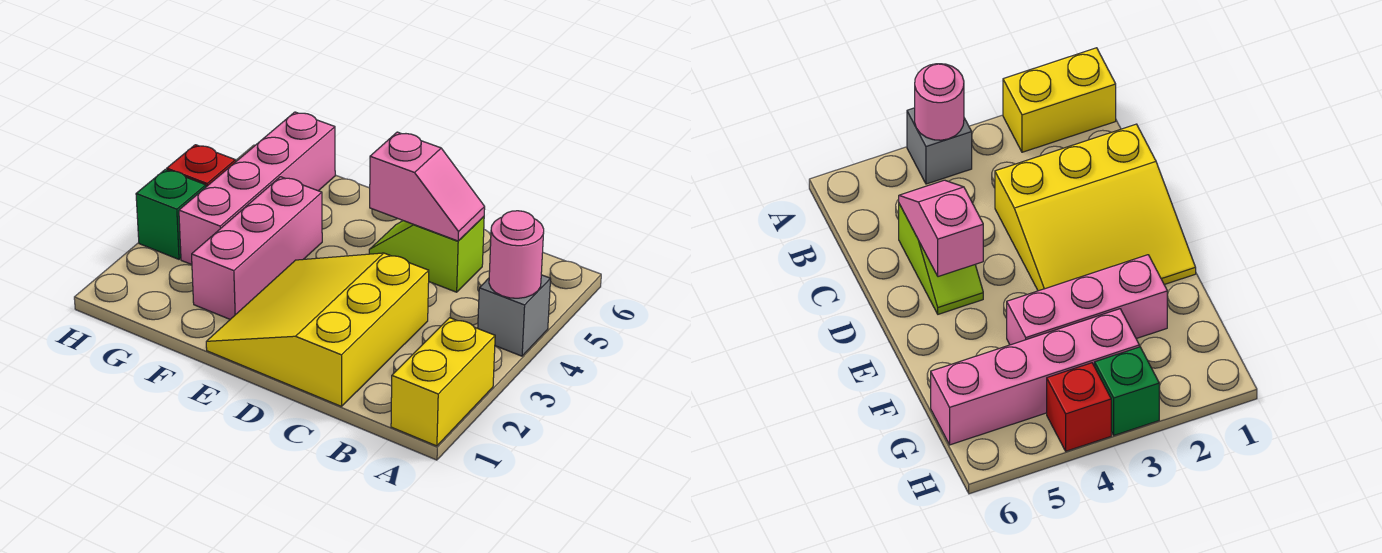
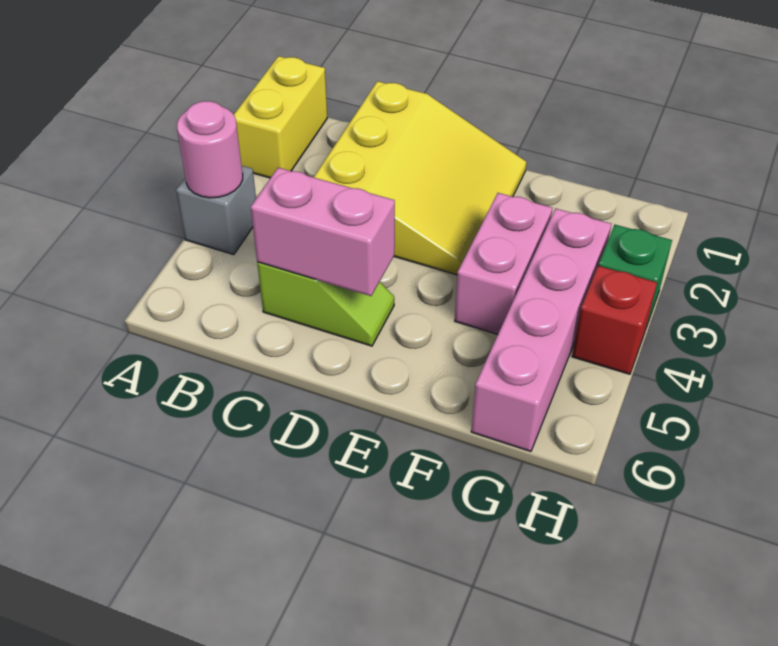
pink slope C5:D5 level 2 top D -> pink brick C5:D5 level 2
pink brick F2:F4 level 1 -> pink brick F3:F4 level 1

